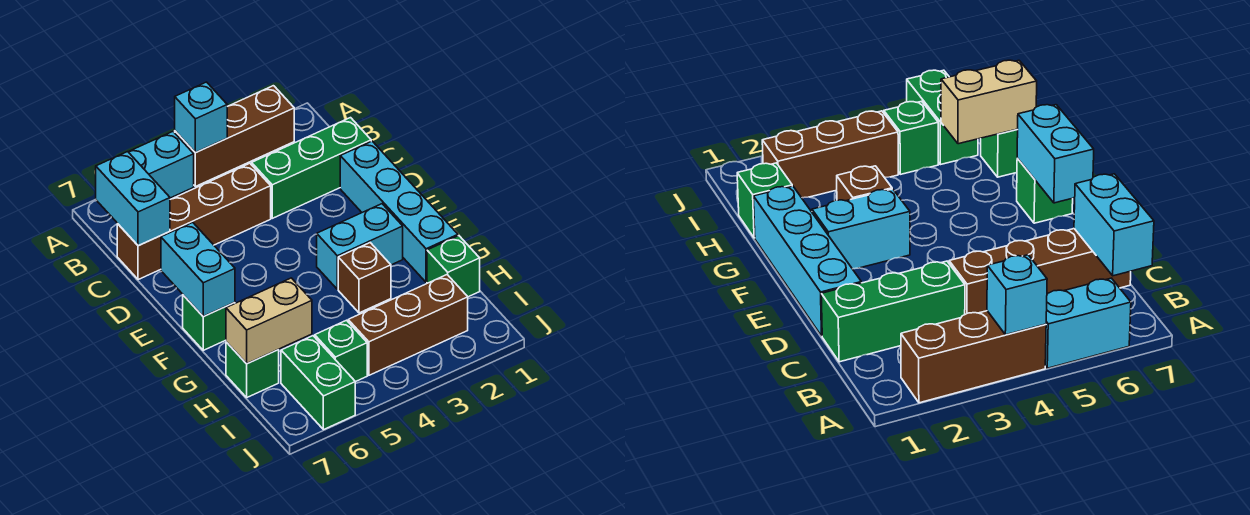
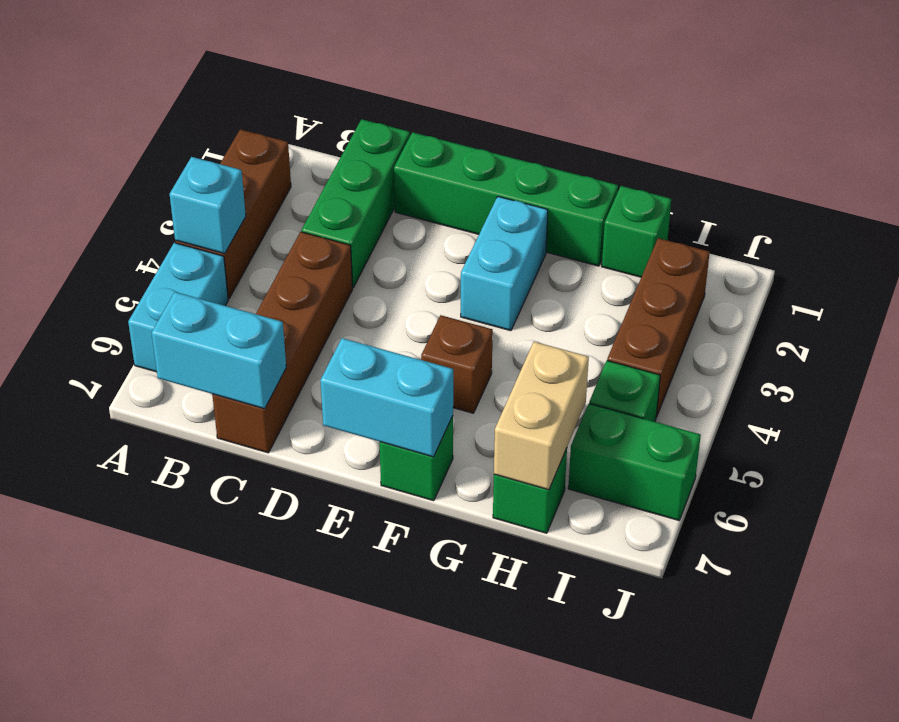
cyan brick D1:G1 level 1 -> green brick D1:G1 level 1
brown brick G3 level 1 -> brown brick F5 level 1

